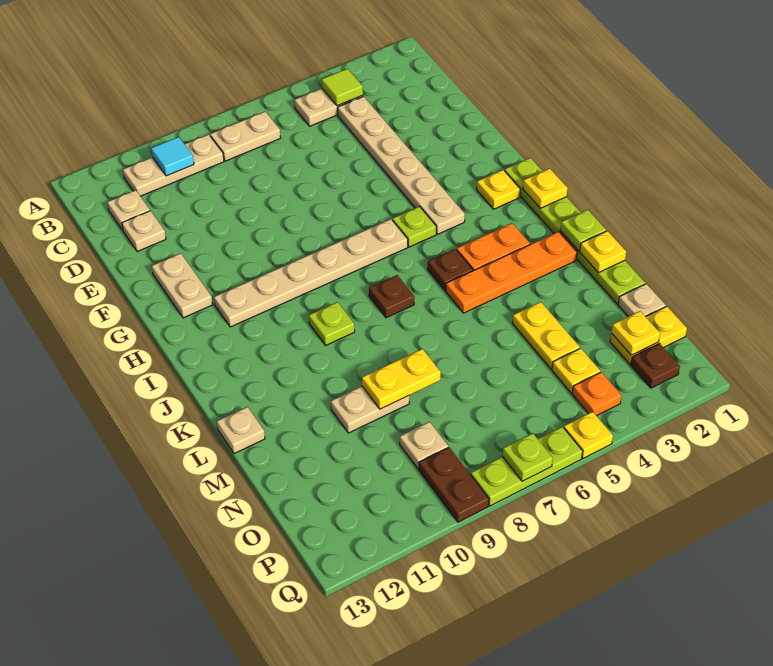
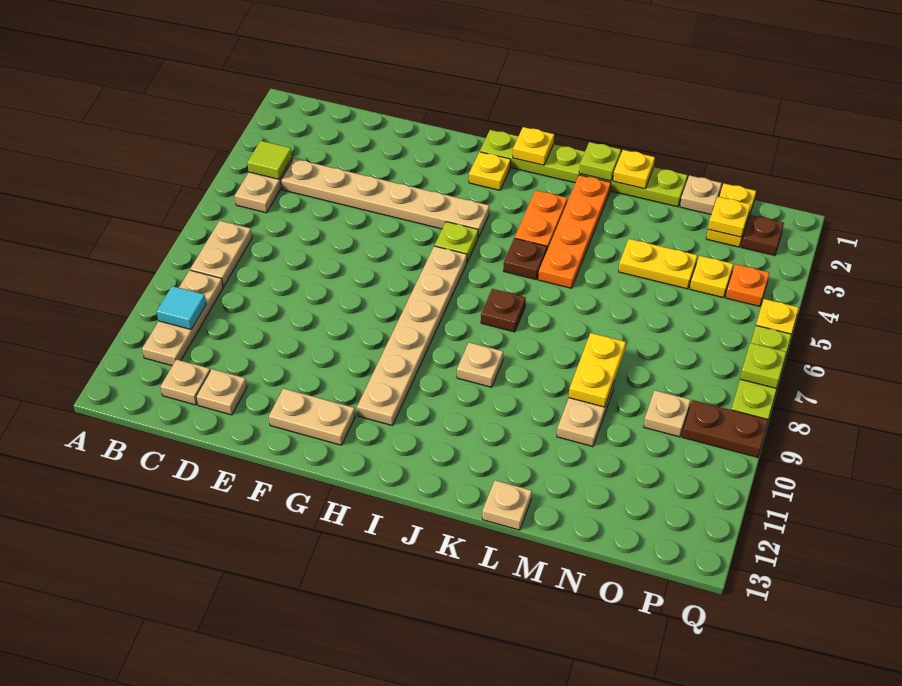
lime plate J9 level 1 -> tan plate J9 level 1

